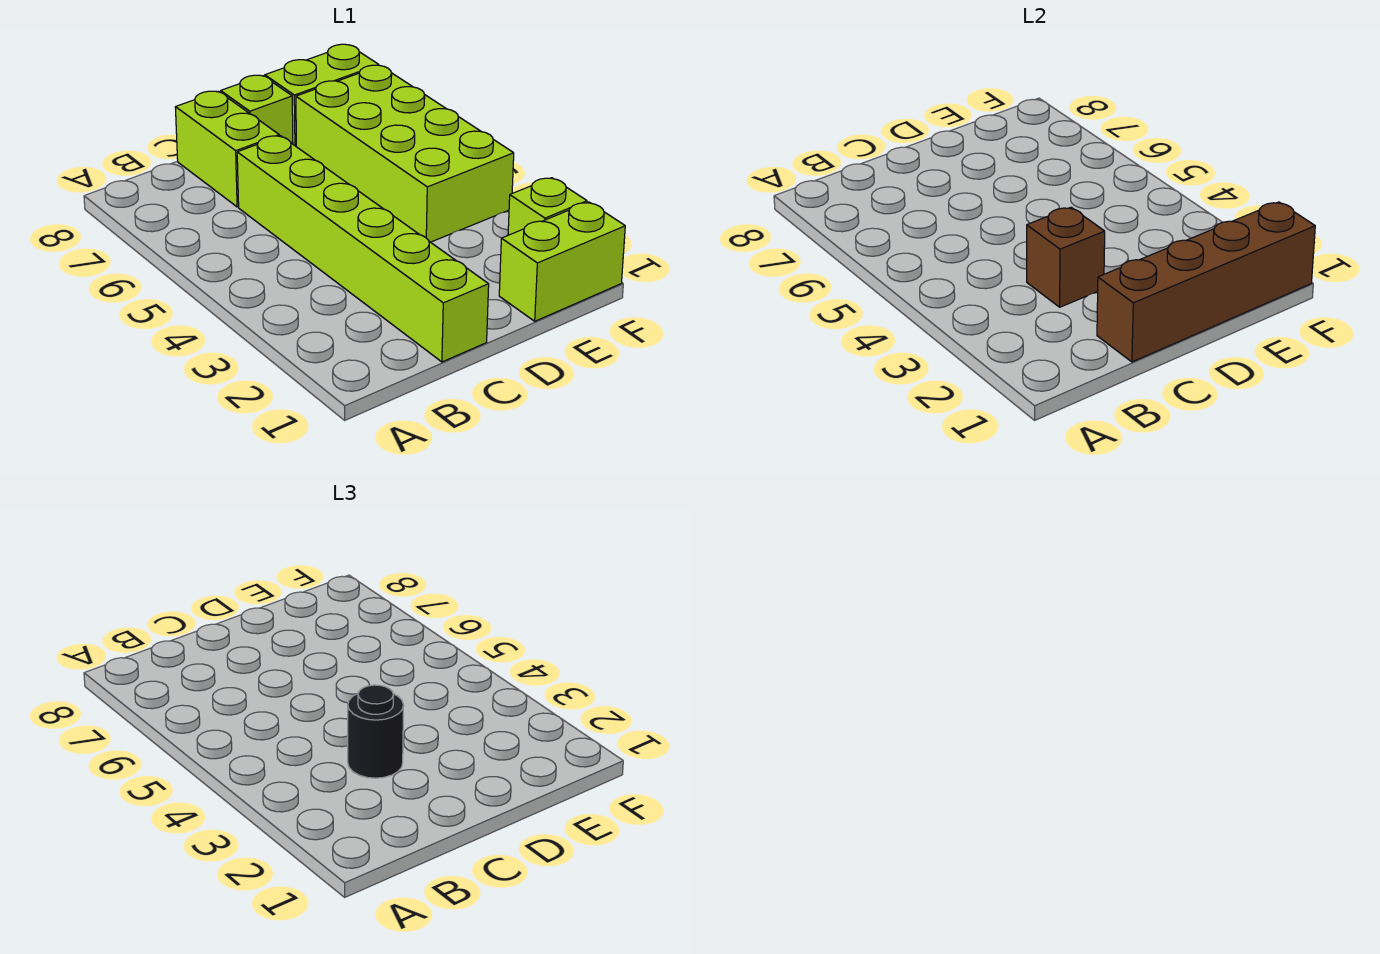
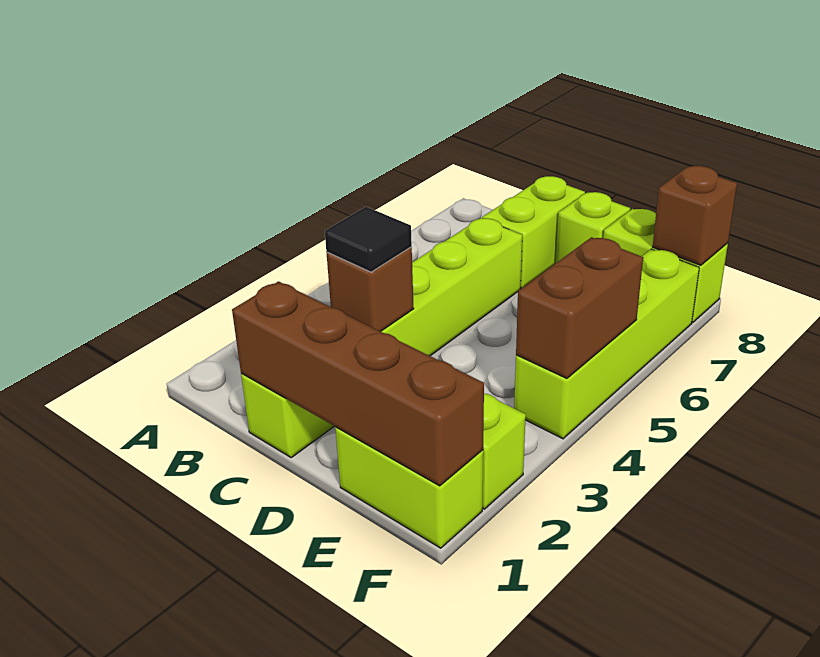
black round brick C3 level 3 -> black tile C3 level 3
lime brick E4:F7 level 1 -> lime brick F4:F7 level 1
none -> brown brick F4:F5 level 2
none -> brown brick F8 level 2

